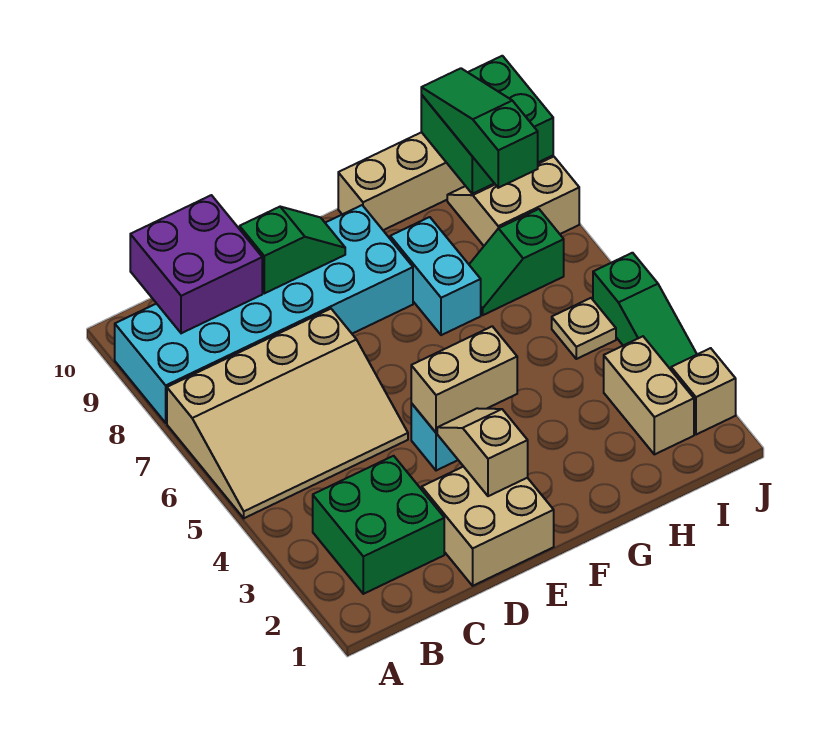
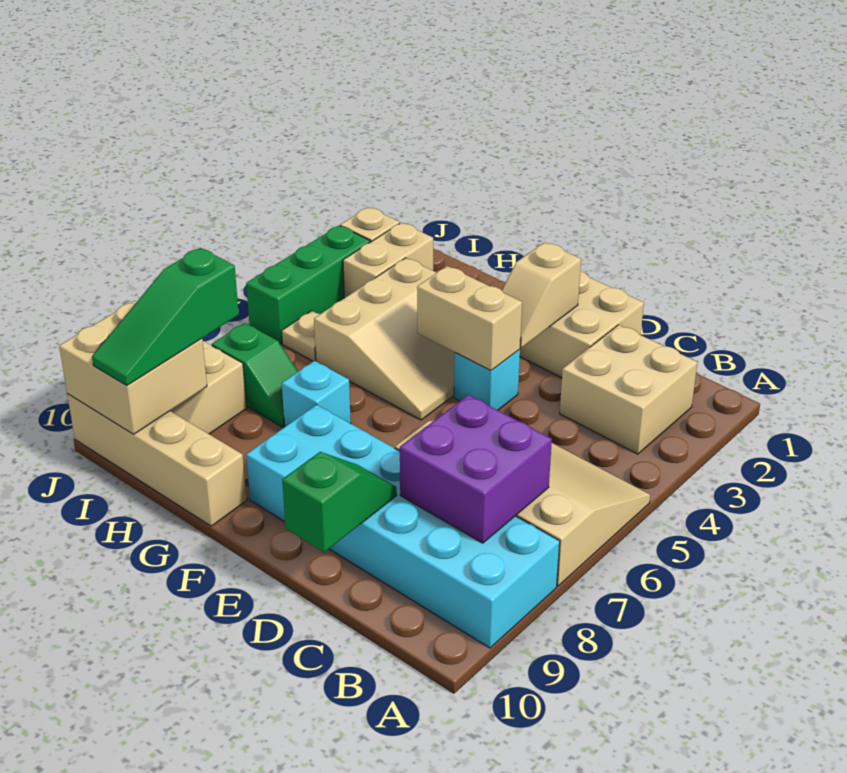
green brick B2:C3 level 1 -> tan brick B2:C3 level 1
purple brick B9:C10 level 2 -> purple brick B7:C8 level 2
green slope D9:E9 level 2 top D -> green slope D9:D10 level 2 top 10
none -> tan slope F3:H5 level 1 top H
cyan brick G7:G8 level 1 -> cyan brick G7 level 1
green brick I9:J10 level 2 -> tan brick I9:J10 level 2
green slope J3:J5 level 1 top 5 -> green brick J3:J5 level 1

